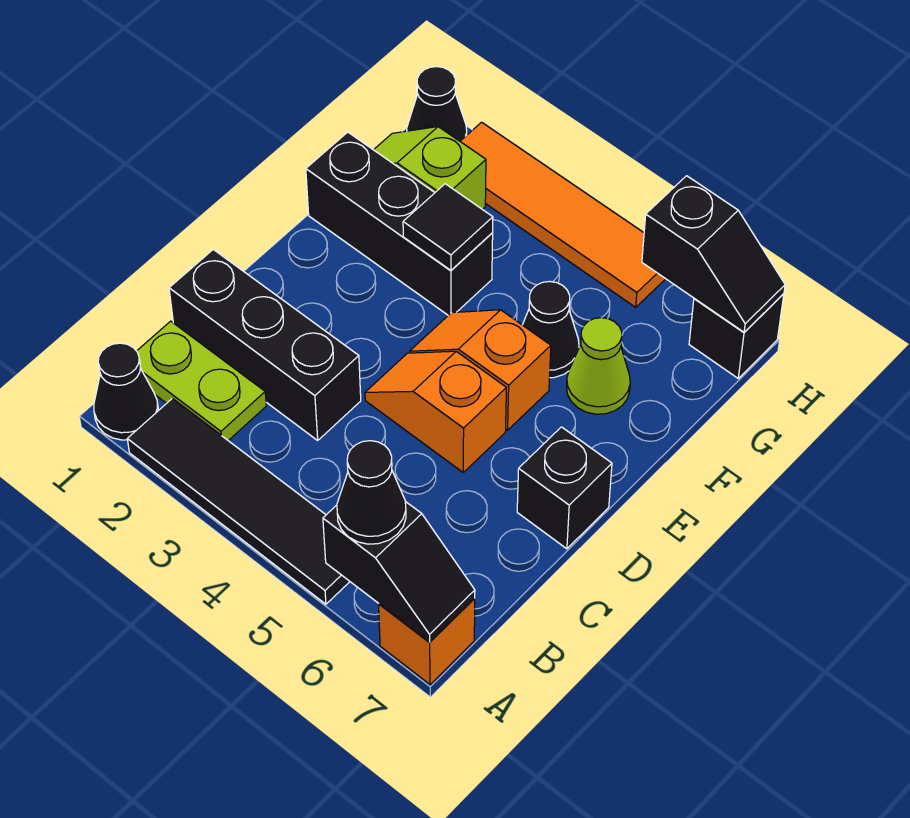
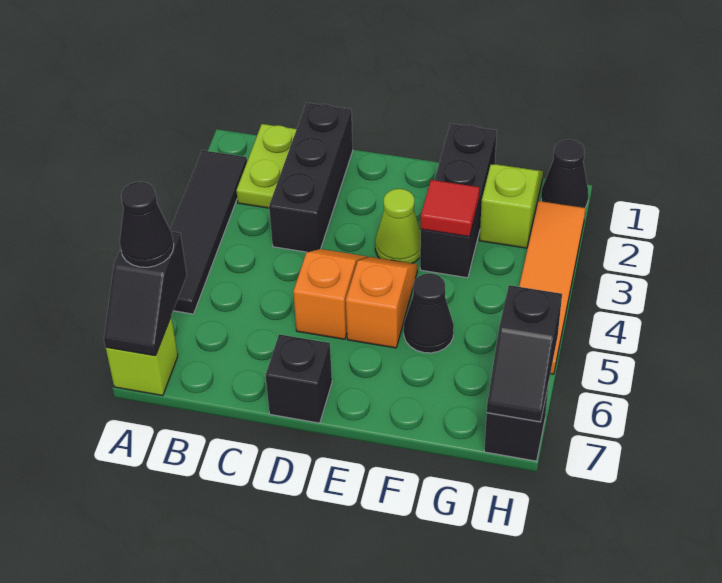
black cone A1 level 1 -> none
orange brick A7 level 1 -> lime brick A7 level 1
black tile F3 level 2 -> red tile F3 level 2
lime cone F6 level 1 -> lime cone E3 level 1

